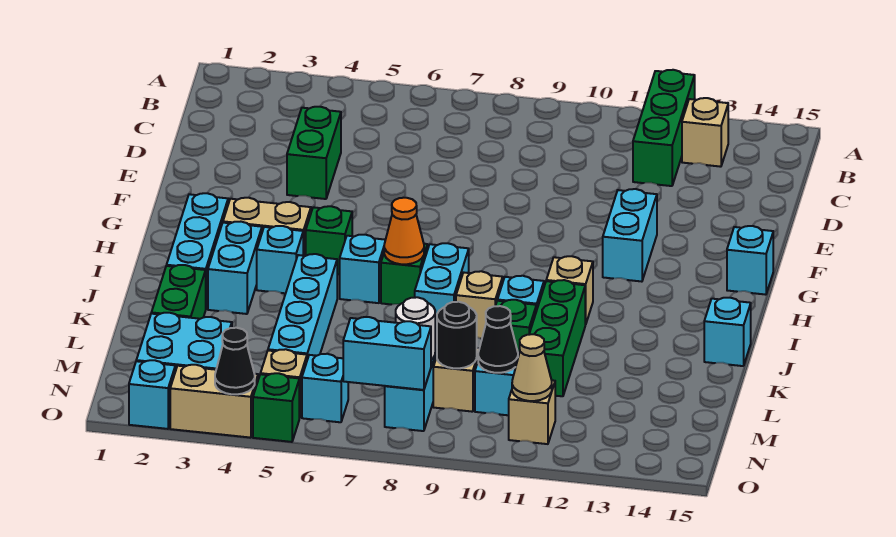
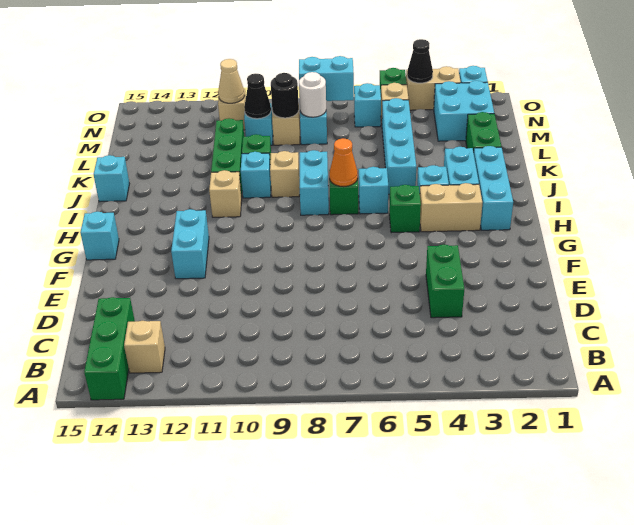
green brick A12:C12 level 1 -> green brick A14:C14 level 1

